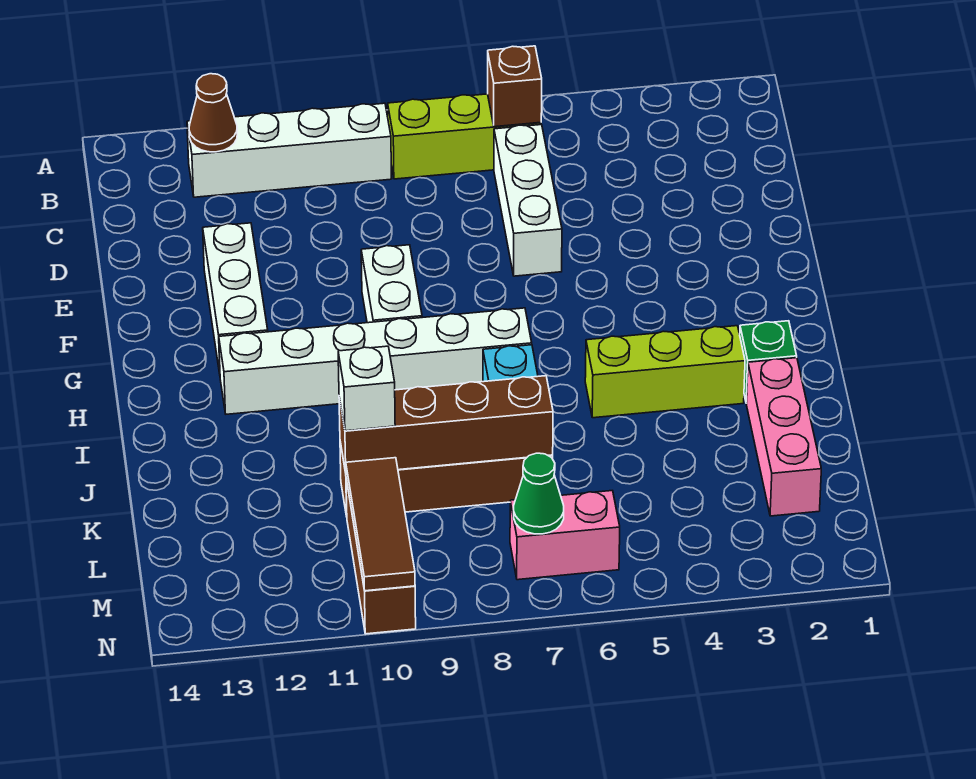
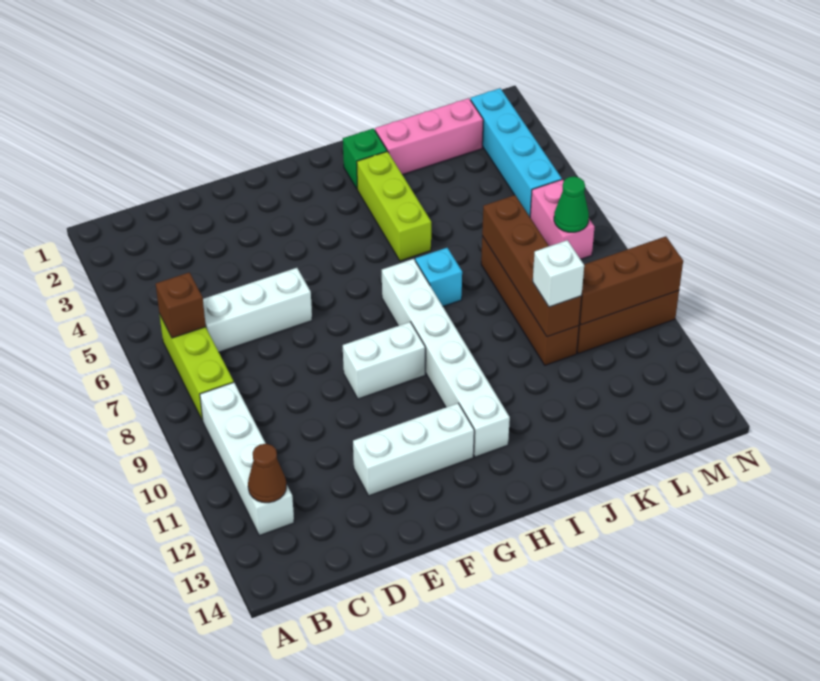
brown tile L10:N10 level 2 -> brown brick L10:N10 level 2
none -> cyan brick M2:M5 level 1

